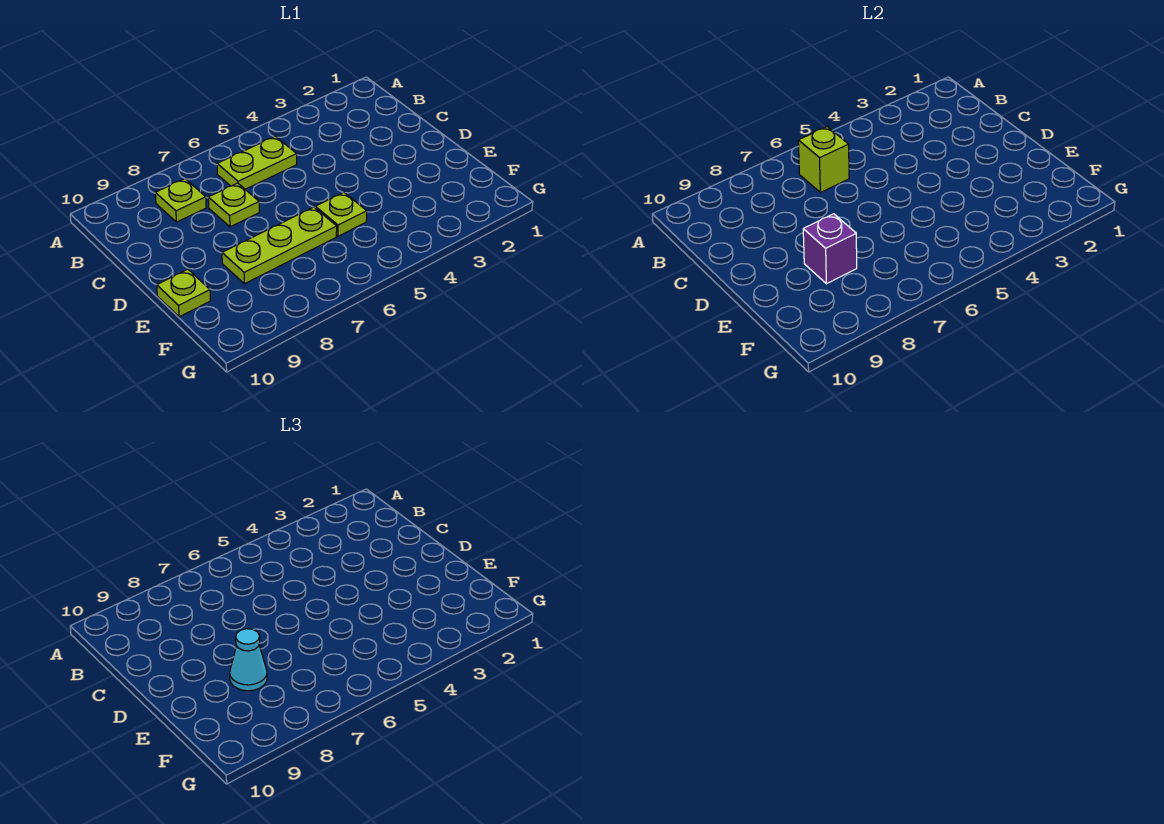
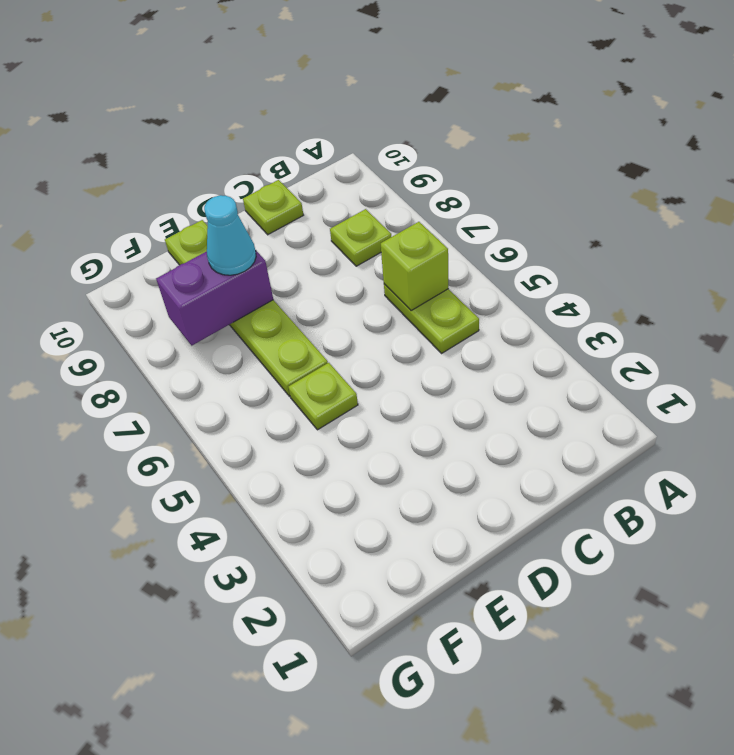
lime plate C7 level 1 -> lime plate C10 level 1
purple brick E8 level 2 -> purple brick E8:F8 level 2

